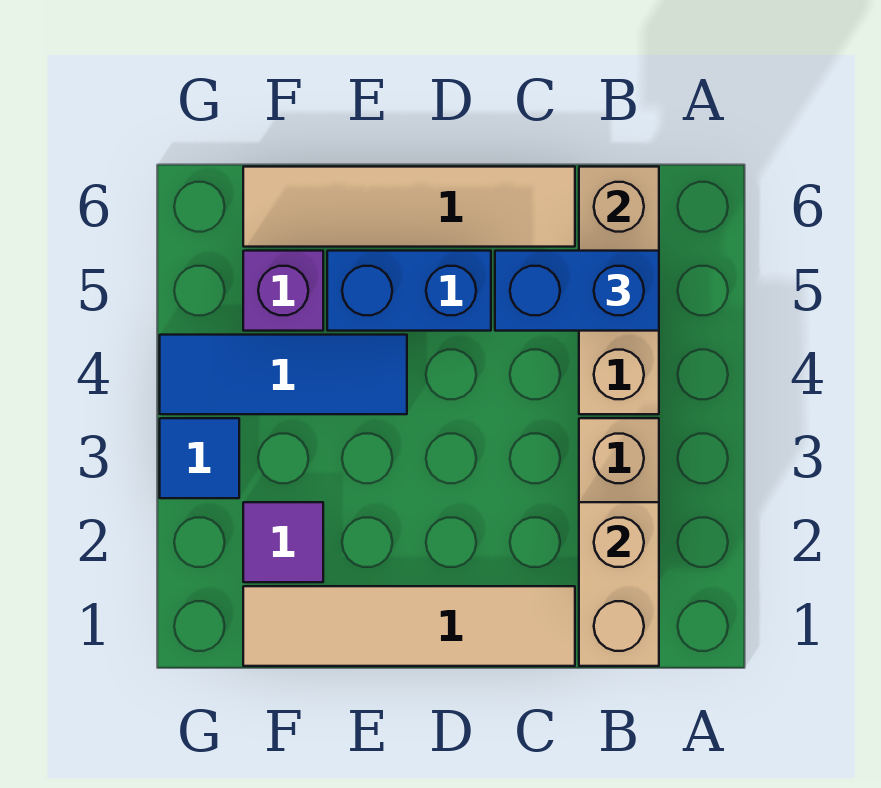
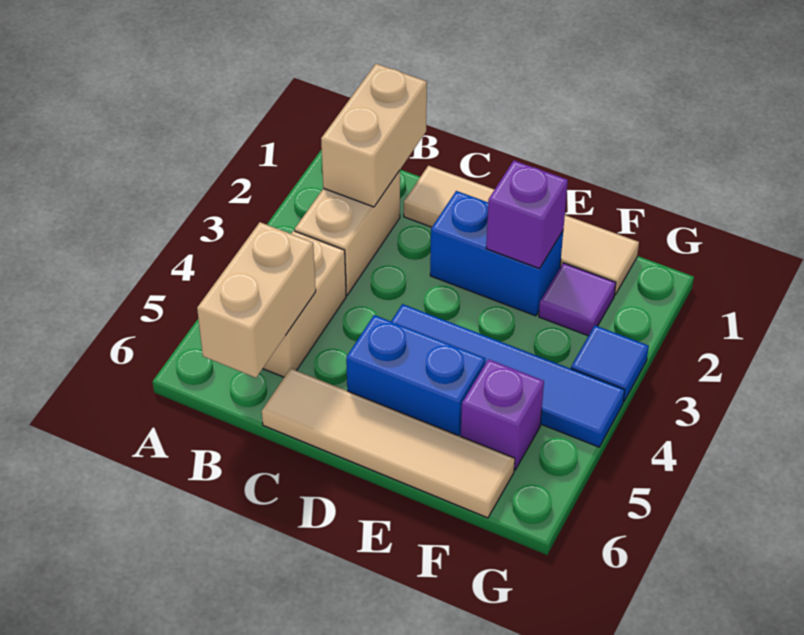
blue brick B5:C5 level 3 -> blue brick D2:E2 level 1
none -> purple brick E2 level 2
blue tile E4:G4 level 1 -> blue tile D4:G4 level 1

